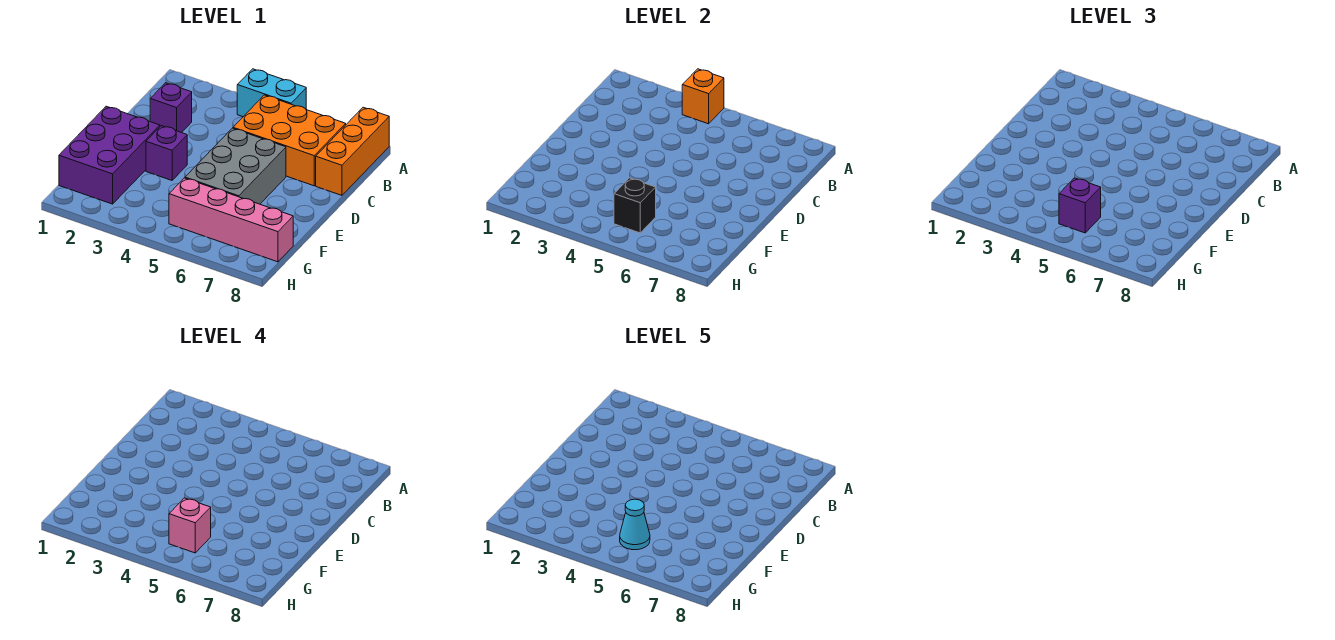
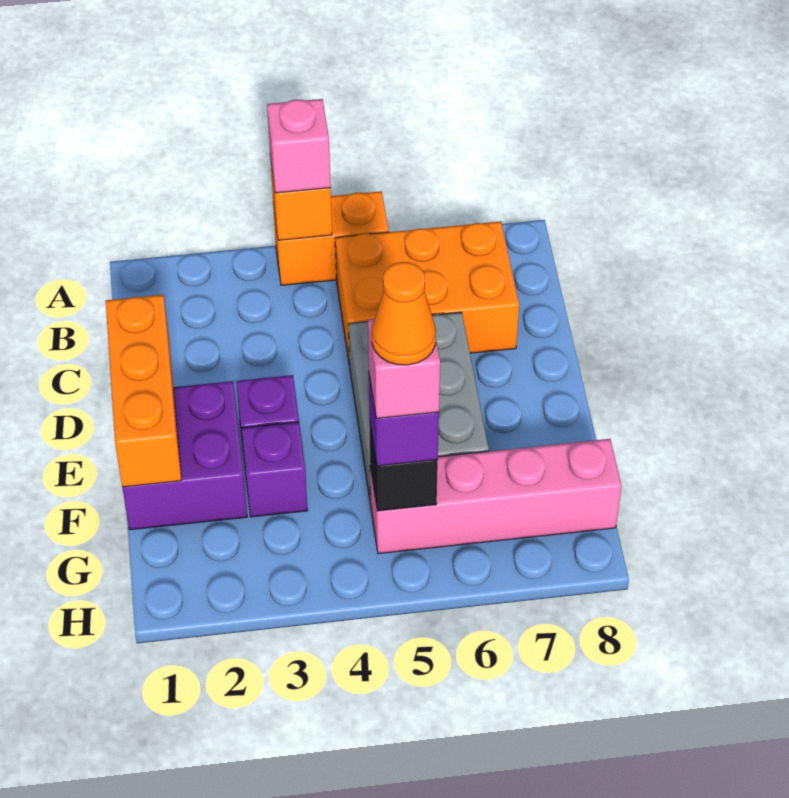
cyan brick A4:A5 level 1 -> orange brick A4:A5 level 1
none -> pink brick A4 level 3
orange brick A8:C8 level 1 -> orange brick D1:F1 level 2
purple brick C2 level 1 -> purple brick F3 level 1
purple brick E1:G2 level 1 -> purple brick E1:F2 level 1
cyan cone G5 level 5 -> orange cone G5 level 5

